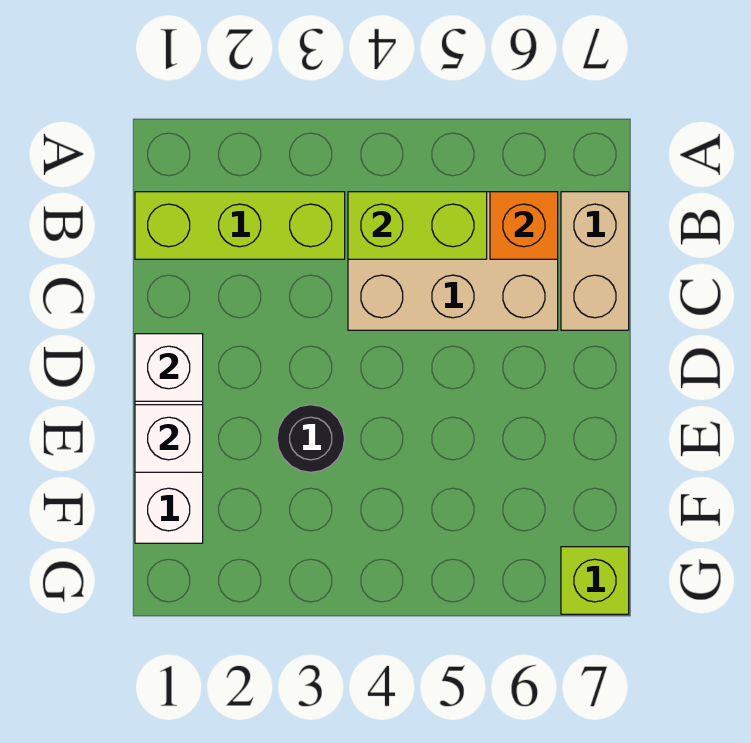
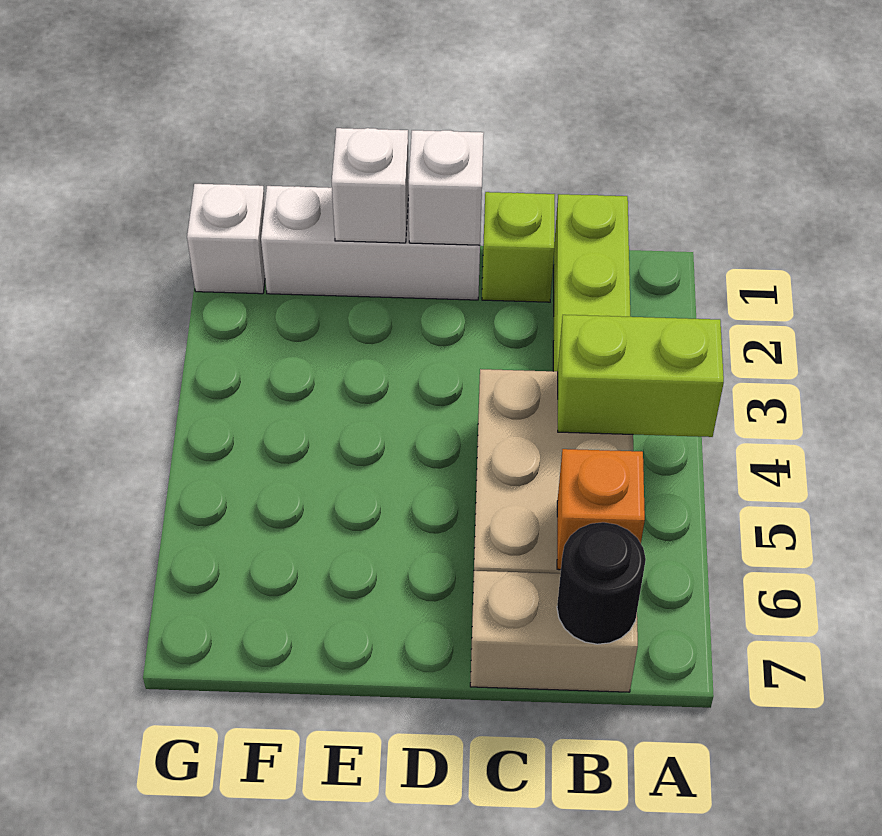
lime brick B4:B5 level 2 -> lime brick A4:B4 level 2
black round brick E3 level 1 -> black round brick B7 level 2
none -> white brick G1 level 1
lime brick G7 level 1 -> lime brick C1 level 1

